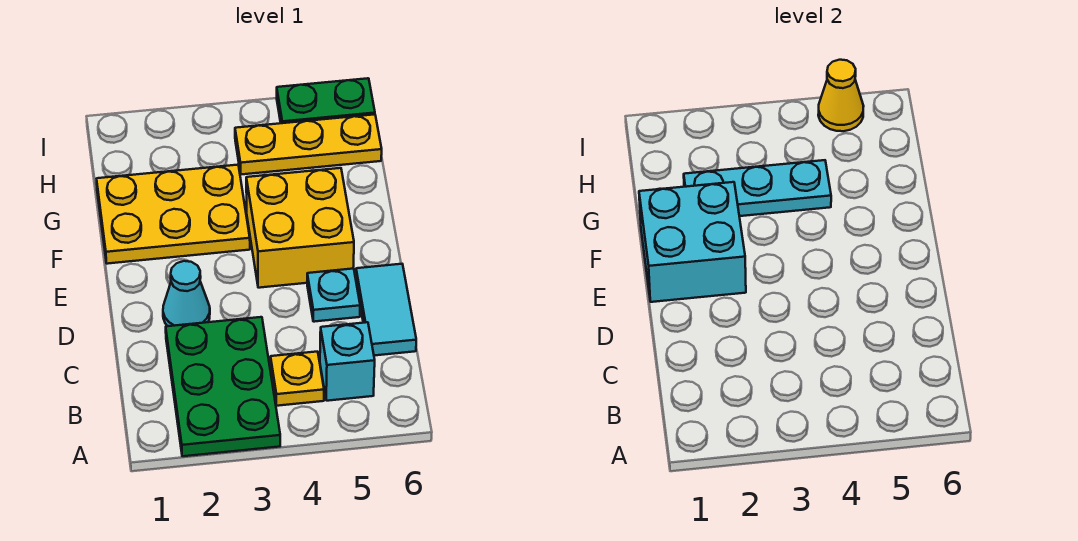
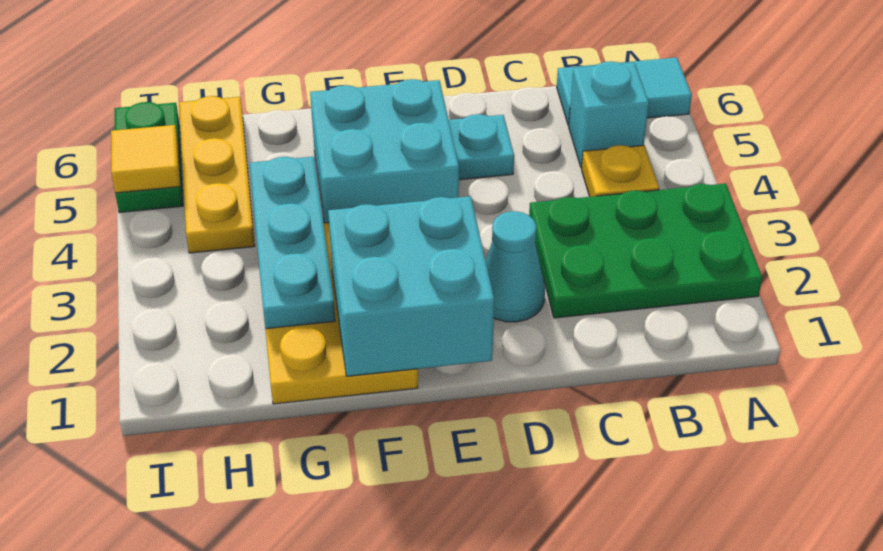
cyan tile C6:D6 level 1 -> cyan tile A6:B6 level 1
yellow brick E4:F5 level 1 -> cyan brick E4:F5 level 1
yellow cone I5 level 2 -> yellow tile I5 level 2

